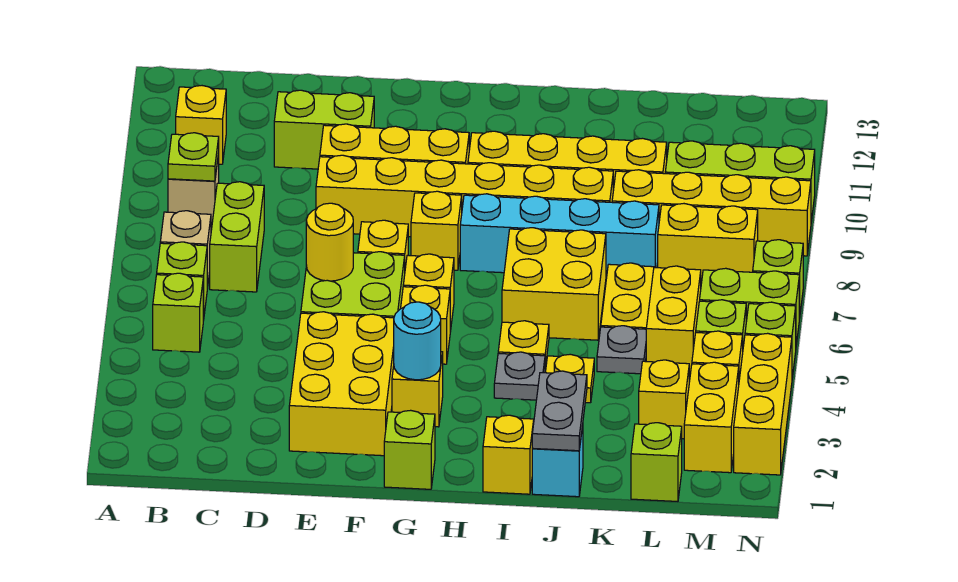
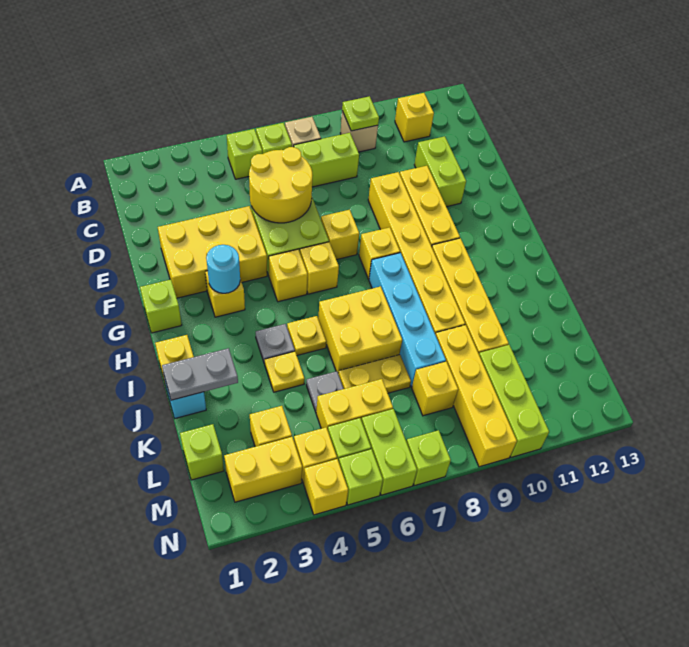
yellow round brick E6 level 2 -> yellow round brick D5:E6 level 2
yellow brick L8:M8 level 1 -> yellow brick L8 level 1
yellow brick N2:N4 level 1 -> yellow brick N4 level 1

